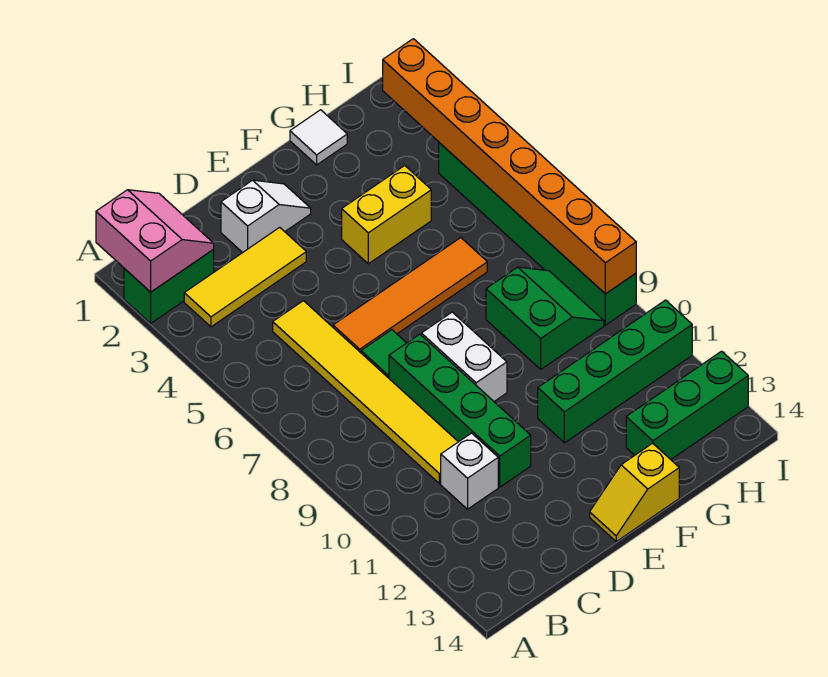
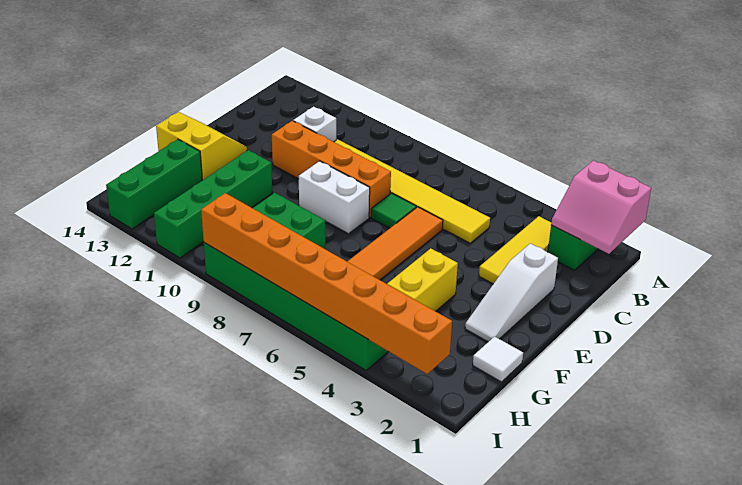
white slope D2:E2 level 1 top D -> white slope D2:F2 level 1 top D
green brick D8:D11 level 1 -> orange brick D8:D11 level 1
yellow slope E14:F14 level 1 top F -> yellow slope E13:F14 level 1 top F

